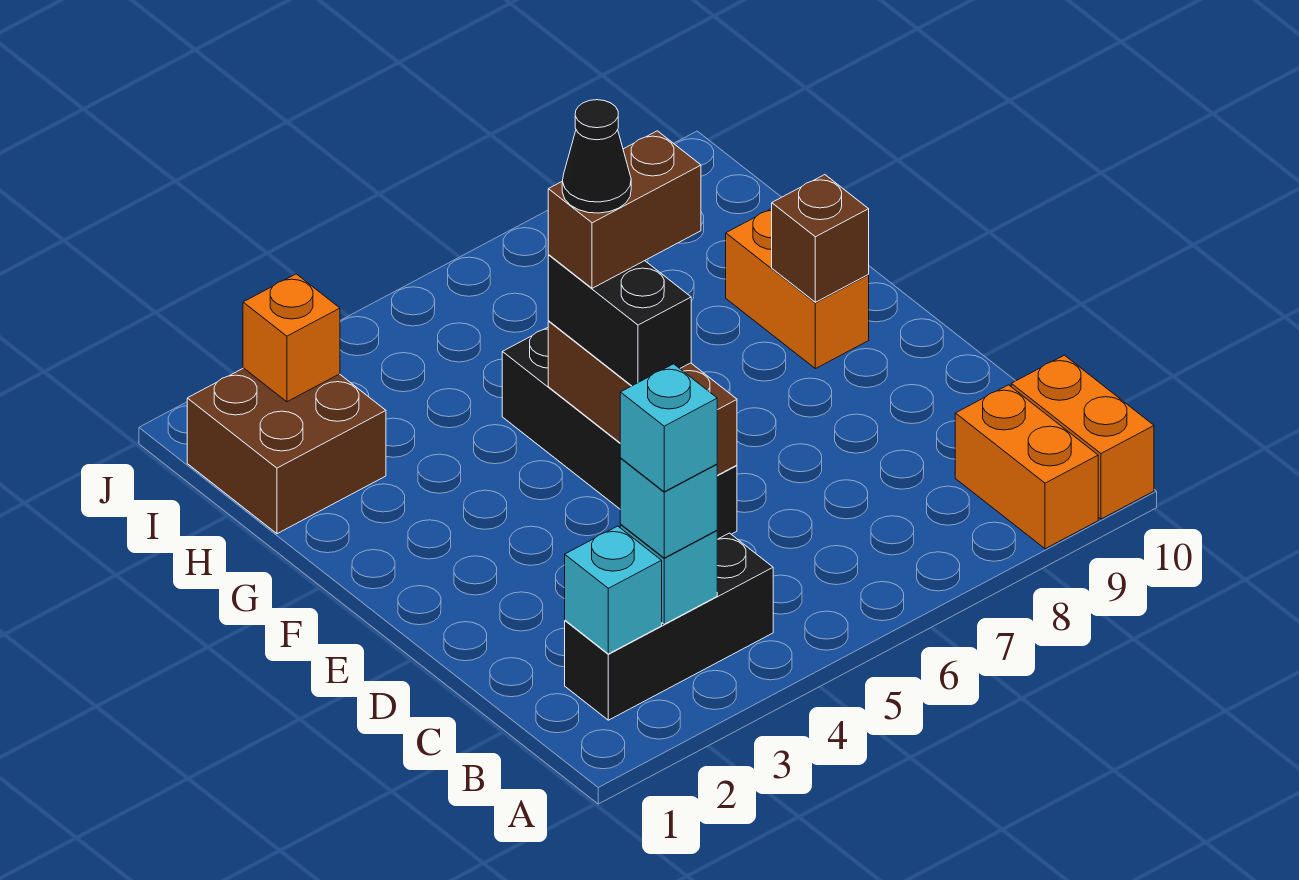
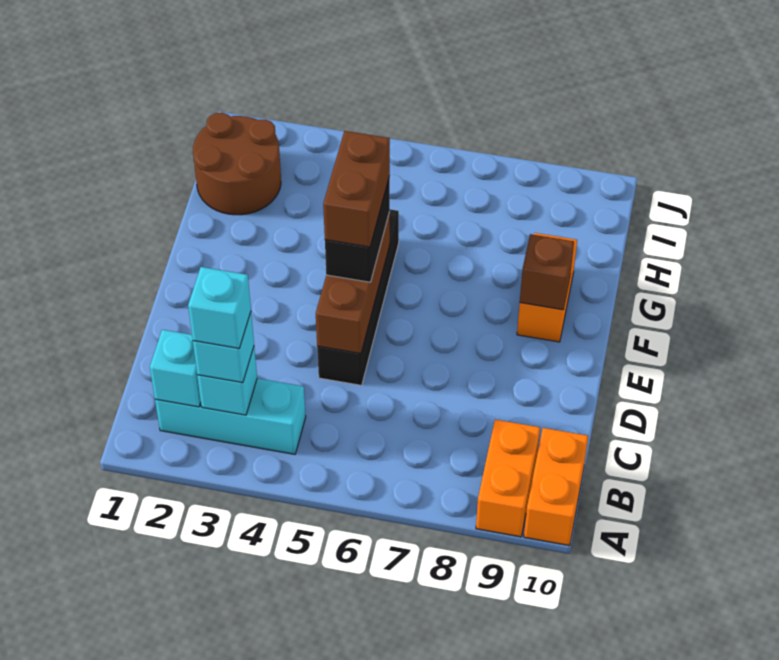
black brick B2:B4 level 1 -> cyan brick B2:B4 level 1
brown brick F5:F6 level 4 -> brown brick E5:F5 level 4
black cone F5 level 5 -> none
brown brick H1:I2 level 1 -> brown round brick H1:I2 level 1
orange brick I2 level 2 -> none

